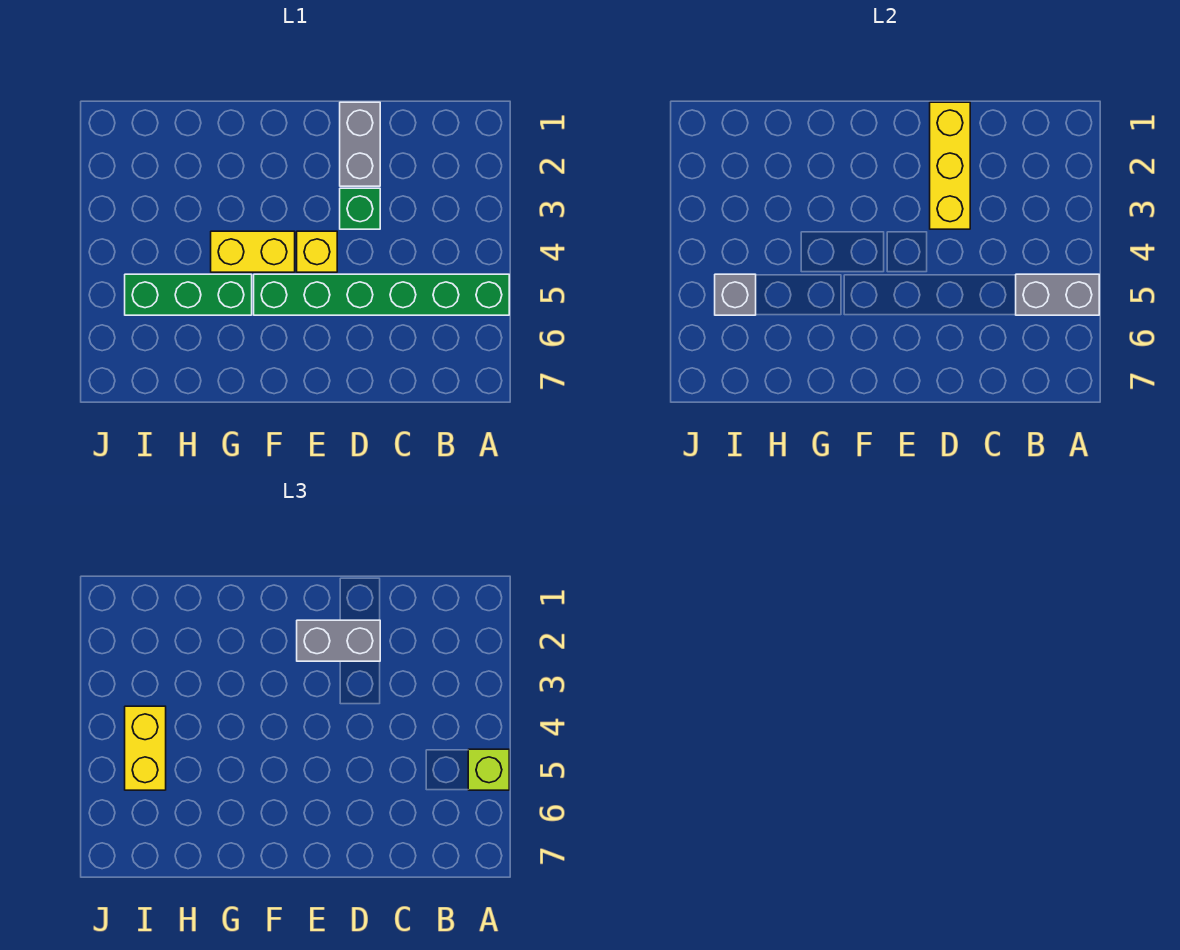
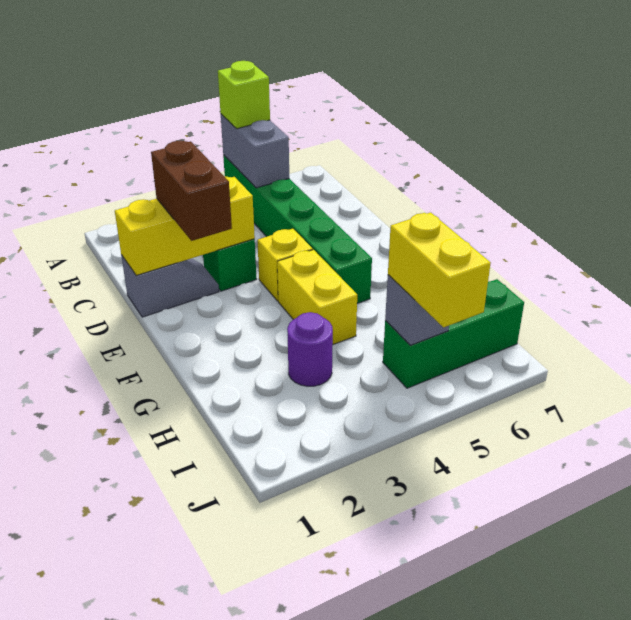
grey brick D1:D2 level 1 -> grey slope D1:D2 level 1 top 1
grey brick D2:E2 level 3 -> brown brick D2:E2 level 3
green brick G5:I5 level 1 -> green brick I5:I7 level 1
none -> purple round brick H3 level 1
yellow brick I4:I5 level 3 -> yellow brick I5:J5 level 3

